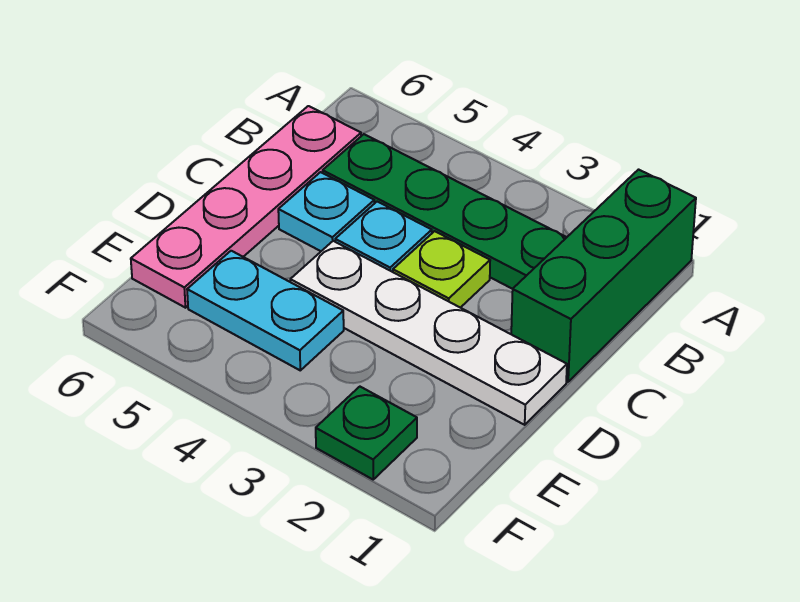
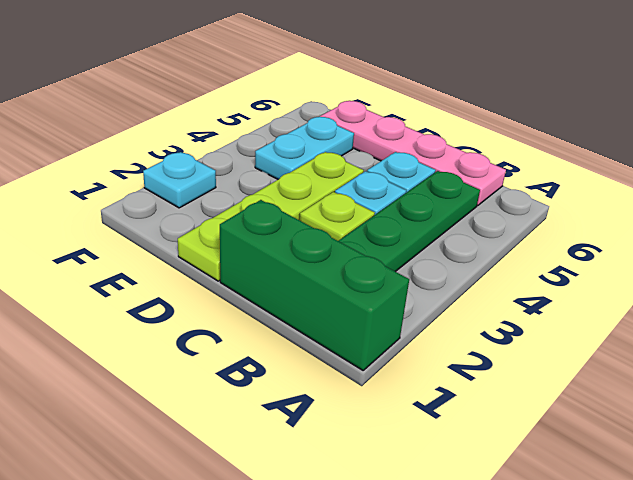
white plate D1:D4 level 1 -> lime plate D1:D4 level 1
green plate F2 level 1 -> cyan plate F2 level 1

